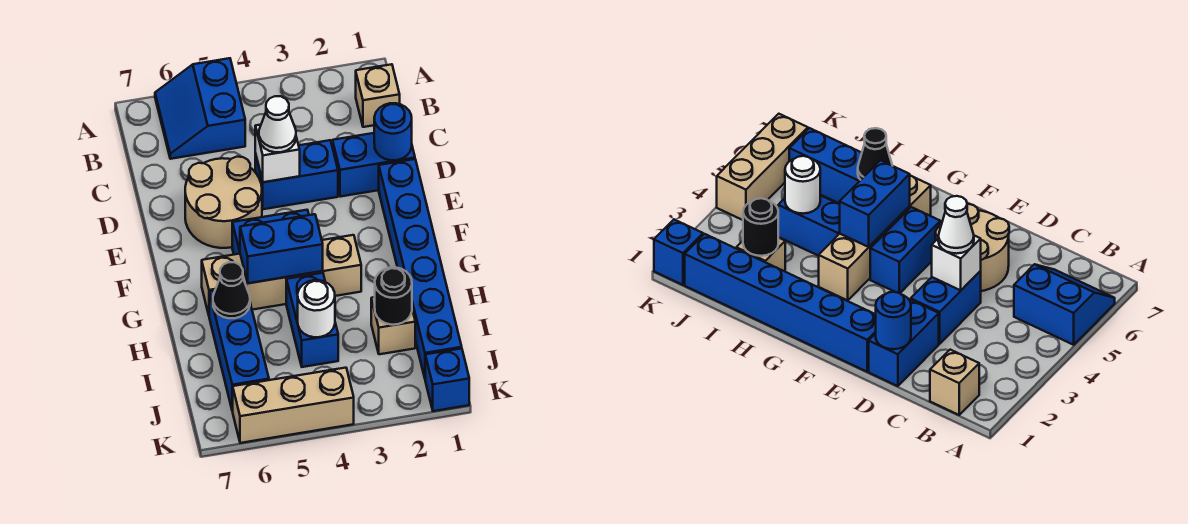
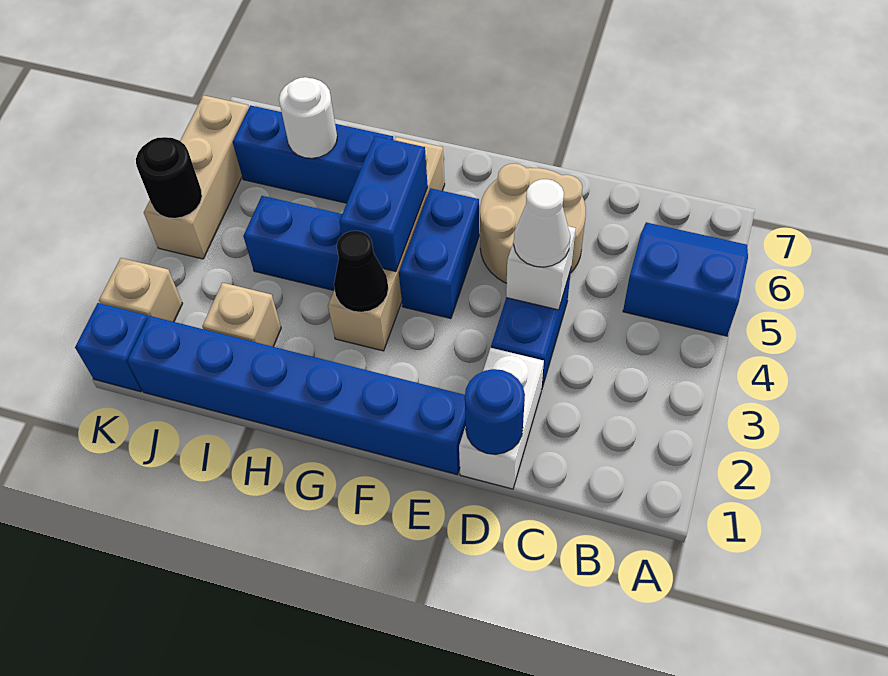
tan brick B1 level 1 -> tan brick K2 level 1
blue brick D1:D2 level 1 -> white brick D1:D2 level 1
black cone H6 level 2 -> black cone G3 level 2
black round brick I2 level 2 -> black round brick K4 level 2
white round brick I4 level 2 -> white round brick I6 level 2

